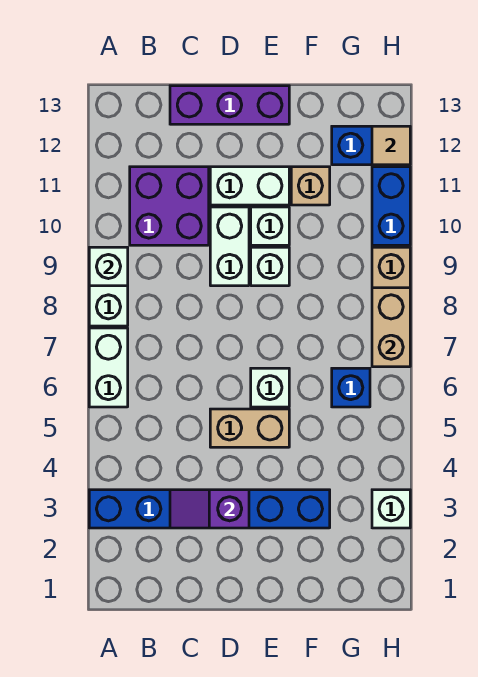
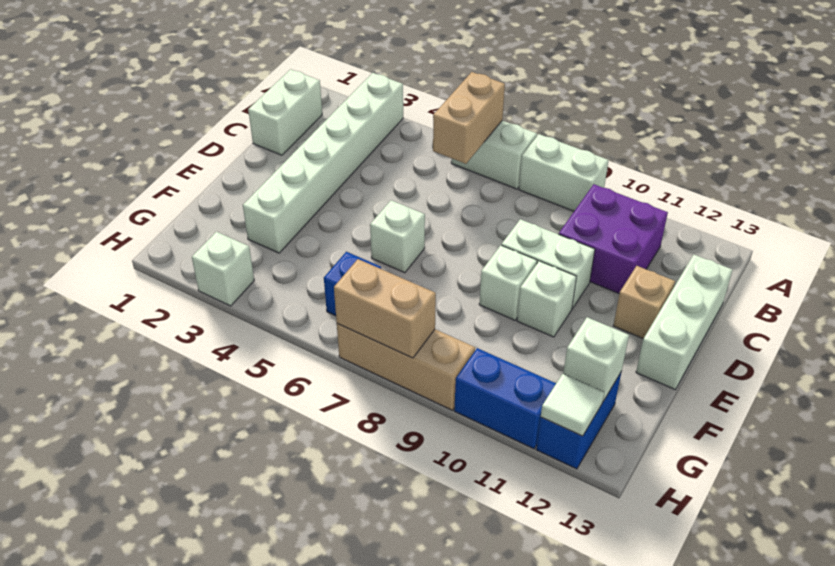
blue brick A3:F3 level 1 -> white brick A3:F3 level 1
white brick A9 level 2 -> white brick G12 level 2
purple slope C3:D3 level 2 top D -> none
purple brick C13:E13 level 1 -> white brick C13:E13 level 1
tan brick D5:E5 level 1 -> tan brick A6:B6 level 2
white brick D11:E11 level 1 -> white brick B1:C1 level 1
tan brick F11 level 1 -> tan brick D12 level 1
tan tile H12 level 2 -> white tile H12 level 2

